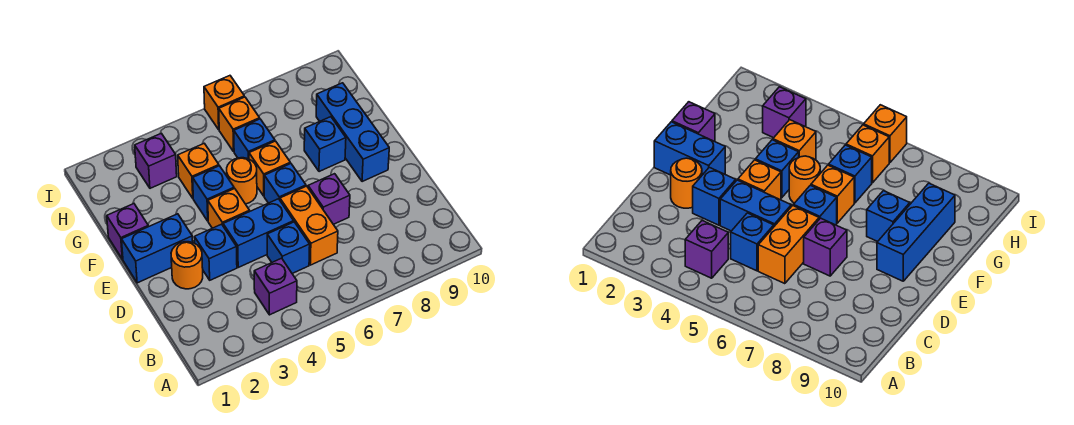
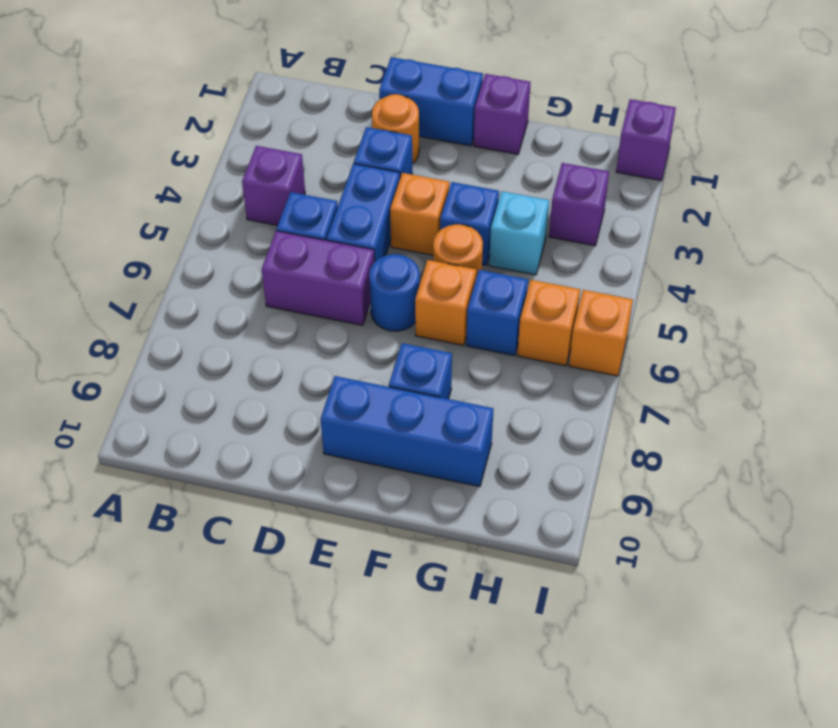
orange brick C6:D6 level 1 -> purple brick C6:D6 level 1
purple brick D7 level 1 -> purple brick I1 level 1
blue brick E1:E2 level 1 -> blue brick D1:E1 level 1
blue brick E6 level 1 -> blue round brick E6 level 1
orange brick G4 level 1 -> cyan brick G4 level 1

